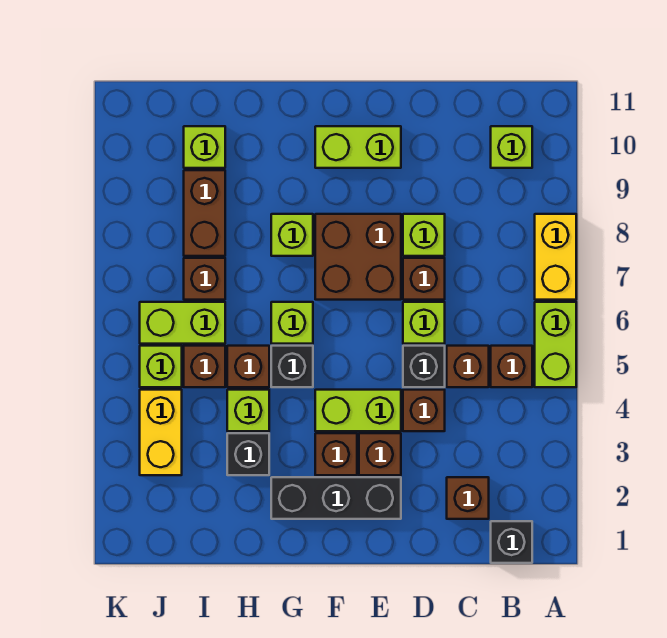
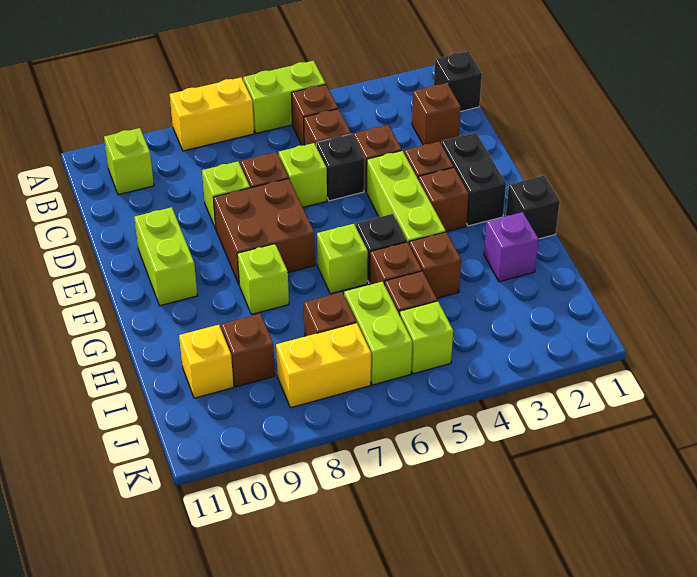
black brick E2:G2 level 1 -> black brick E2:F2 level 1
lime brick E4:F4 level 1 -> lime brick E4:G4 level 1
none -> purple brick H2 level 1
black brick H3 level 1 -> black brick G1 level 1
lime brick H4 level 1 -> brown brick H4 level 1
brown brick I8:I9 level 1 -> brown brick I9 level 1
lime brick I10 level 1 -> yellow brick I10 level 1
yellow brick J3:J4 level 1 -> yellow brick J7:J8 level 1

